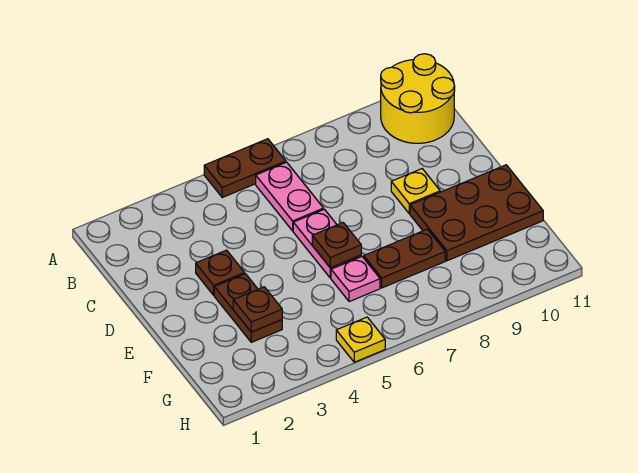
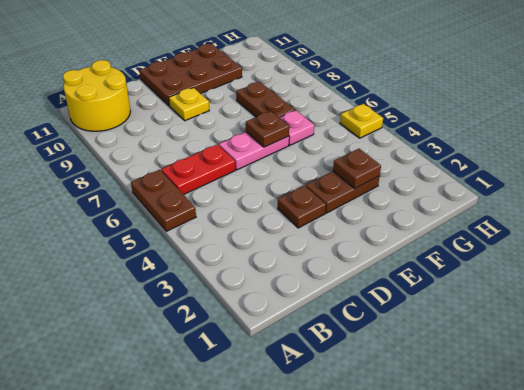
pink plate B6:C6 level 1 -> red plate B6:C6 level 1
brown plate E9:F11 level 1 -> brown plate D10:F11 level 1

